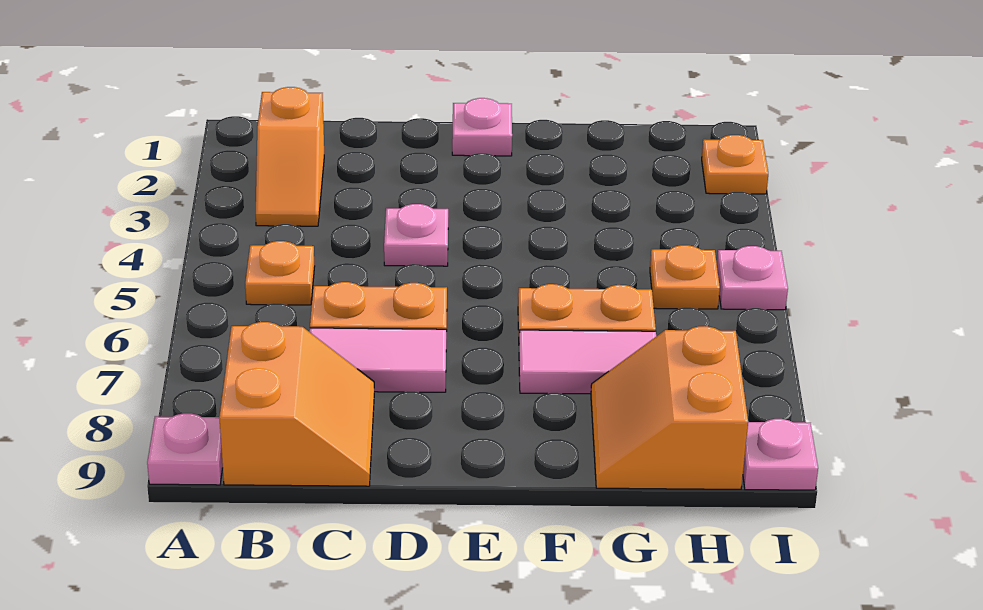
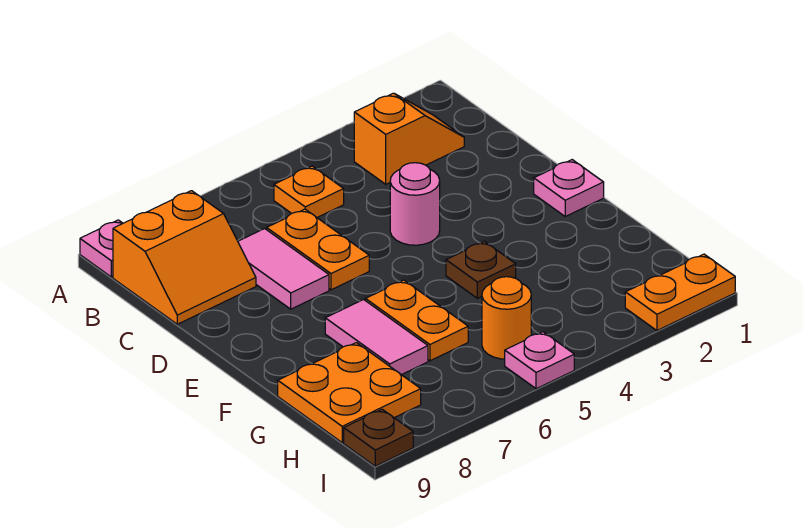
orange slope B2:B3 level 1 top 2 -> orange slope B2:B3 level 1 top 3
pink plate D4 level 1 -> pink round brick D4 level 1
none -> brown plate F4 level 1
orange slope G8:H9 level 1 top H -> orange plate G8:H9 level 1
orange plate H5 level 1 -> orange round brick H5 level 1
orange plate I2 level 1 -> orange plate I1:I2 level 1
pink plate I9 level 1 -> brown plate I9 level 1

